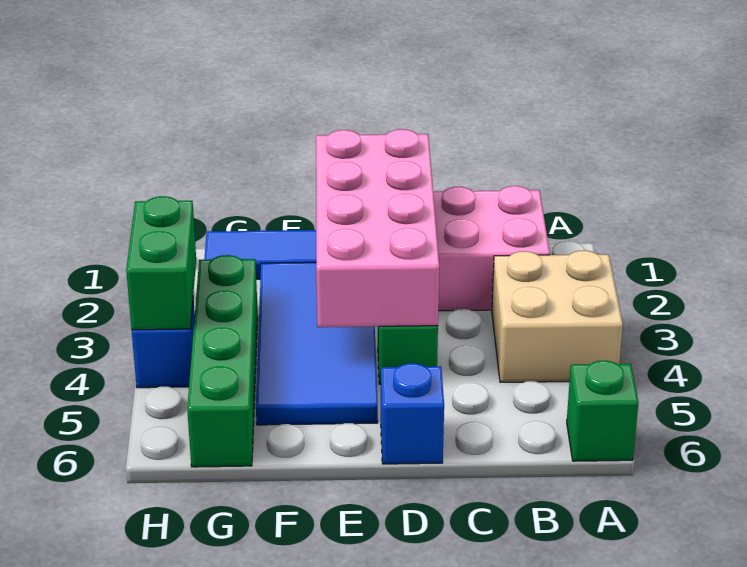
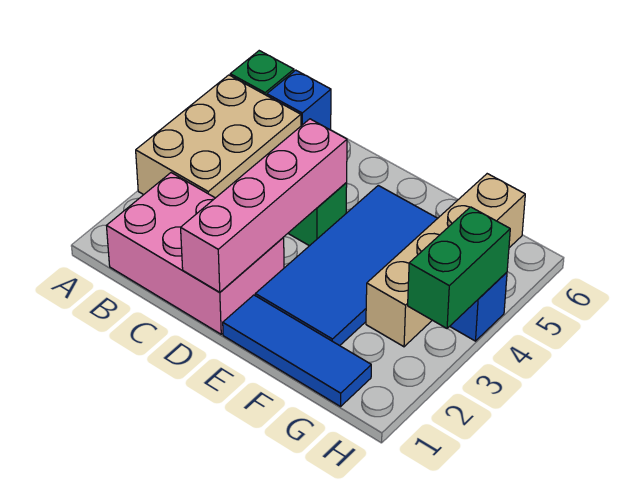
tan brick A3:B4 level 1 -> tan brick A3:B5 level 1
pink brick D1:E4 level 2 -> pink brick D1:D4 level 2
blue brick D6 level 1 -> blue brick B6 level 1
green brick G3:G6 level 1 -> tan brick G3:G6 level 1

